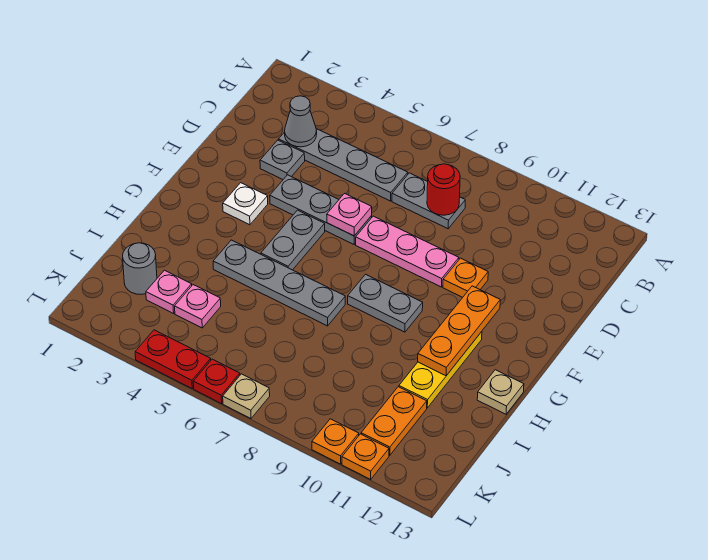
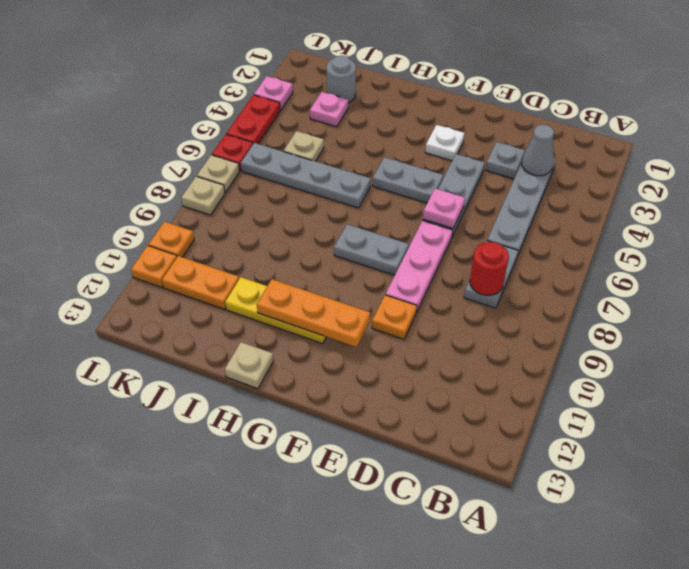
grey plate G8:G9 level 1 -> grey plate F8:G8 level 1
grey plate H4:H7 level 1 -> grey plate H6:K6 level 1
pink plate J4 level 1 -> pink plate L3 level 1
none -> tan plate J5 level 1
none -> tan plate L8 level 1

